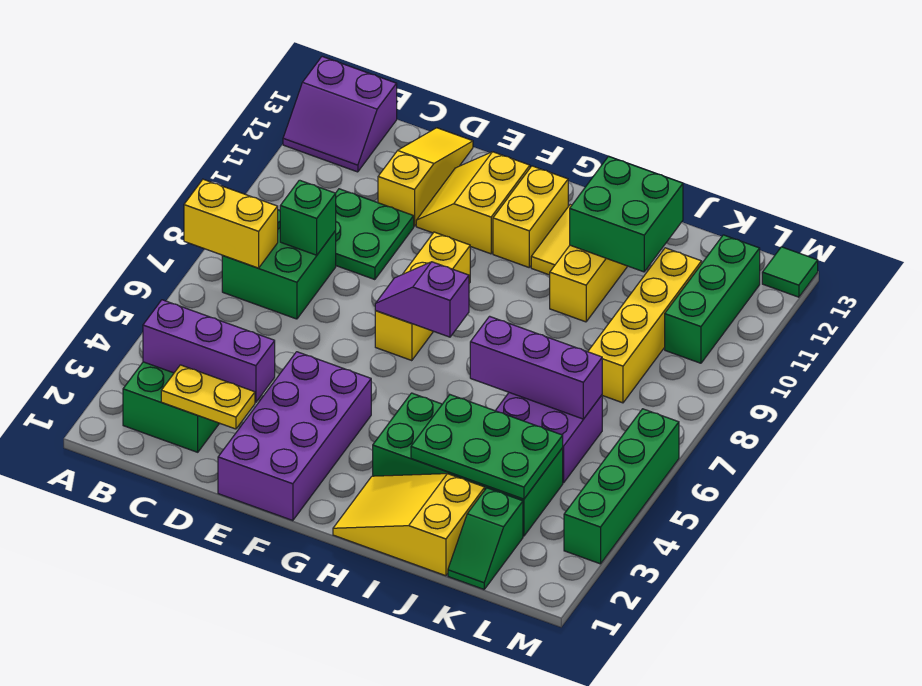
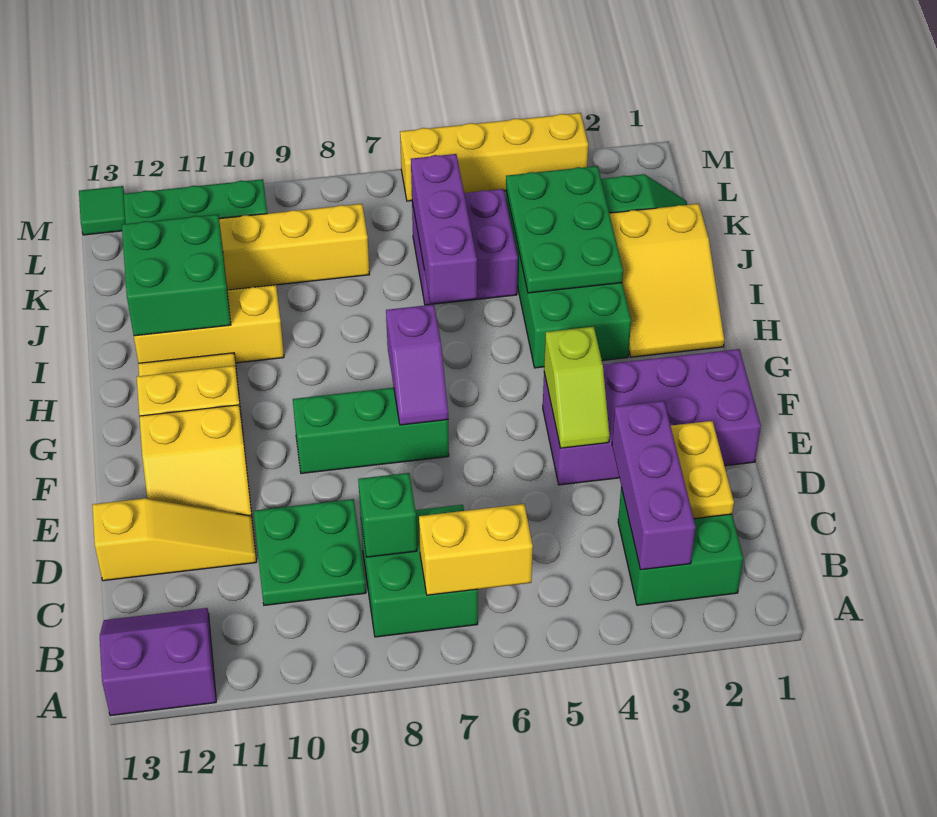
yellow brick A7:B7 level 2 -> yellow brick B6:B7 level 2
purple slope A12:B13 level 1 top 13 -> purple slope A12:B13 level 1 top A
yellow slope D11:D13 level 1 top 11 -> yellow slope D11:D13 level 1 top 13
none -> lime slope E4:F4 level 2 top F
yellow brick F7:F9 level 1 -> green brick F7:F9 level 1
green brick M3:M6 level 1 -> yellow brick M3:M6 level 1

